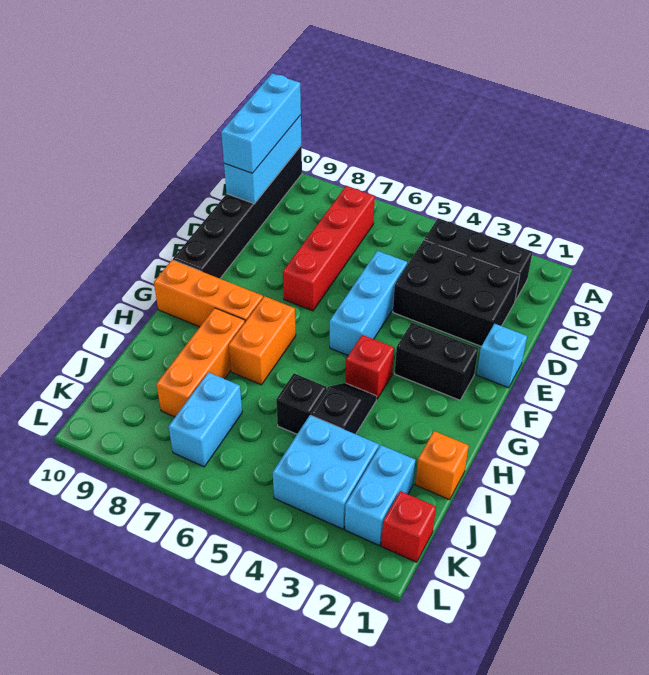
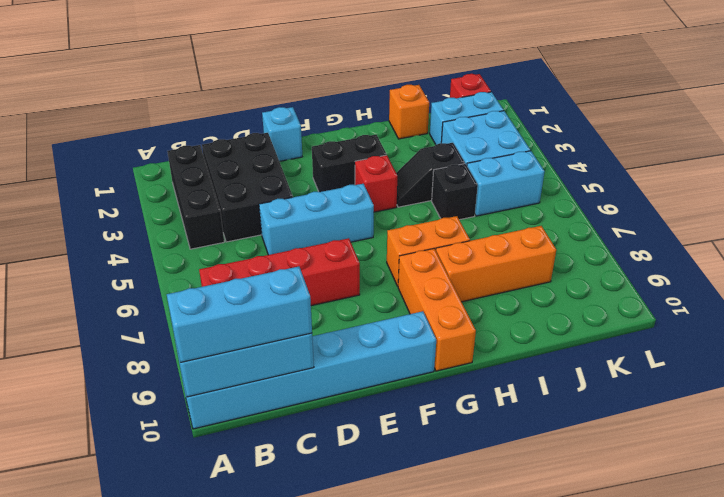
black brick A10:F10 level 1 -> cyan brick A10:F10 level 1
black brick F2:F3 level 1 -> black brick F3:G3 level 1
cyan brick J7:K7 level 1 -> cyan brick J5:K5 level 1

